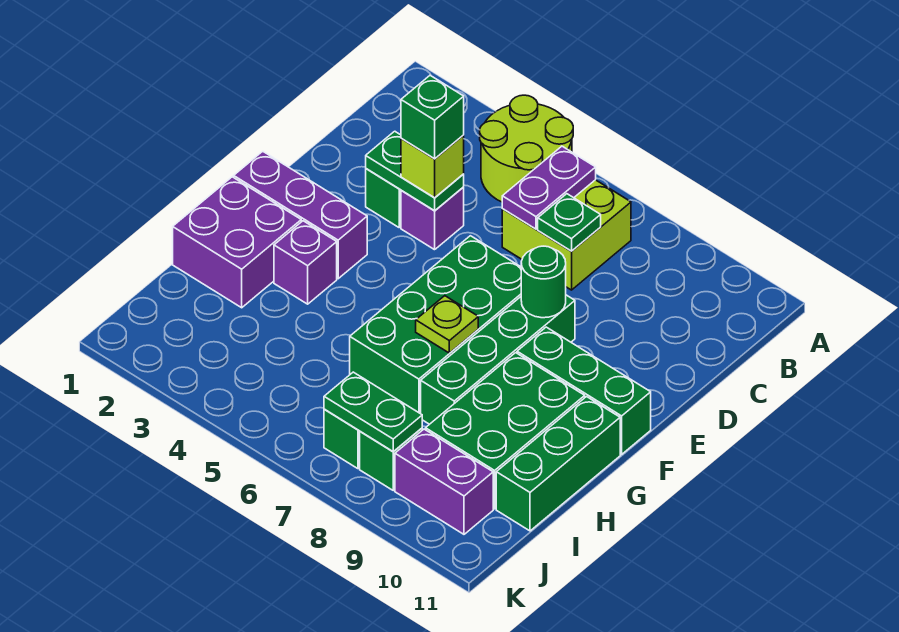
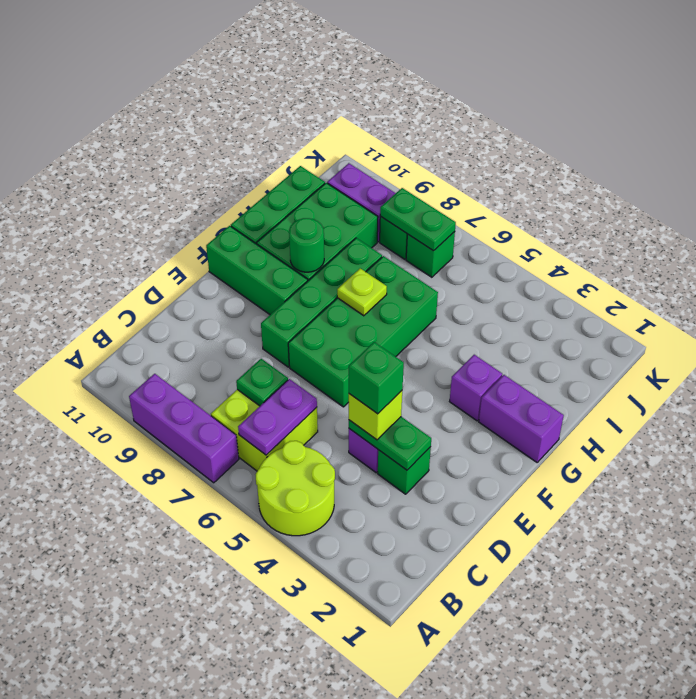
green round brick E8 level 2 -> green round brick G9 level 2
purple brick F1:F3 level 1 -> purple brick A7:A9 level 1
purple brick G1:H2 level 1 -> purple brick G1:G2 level 1

